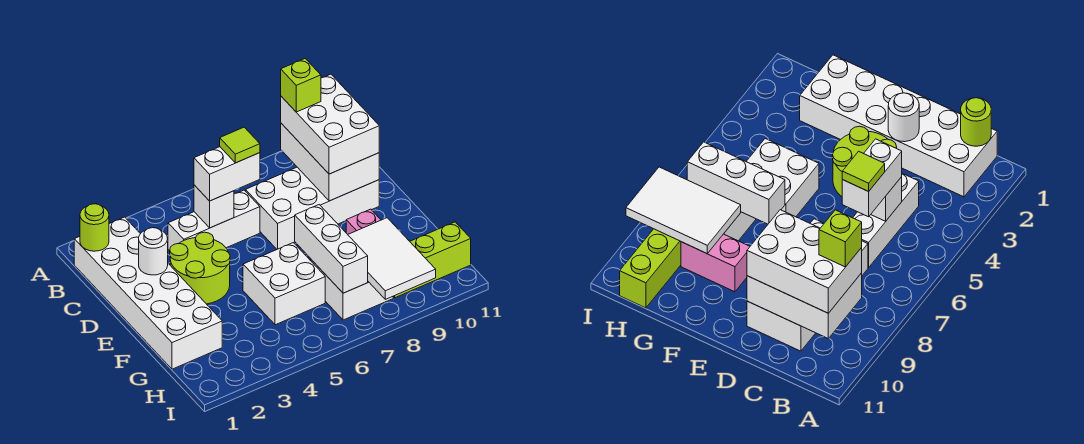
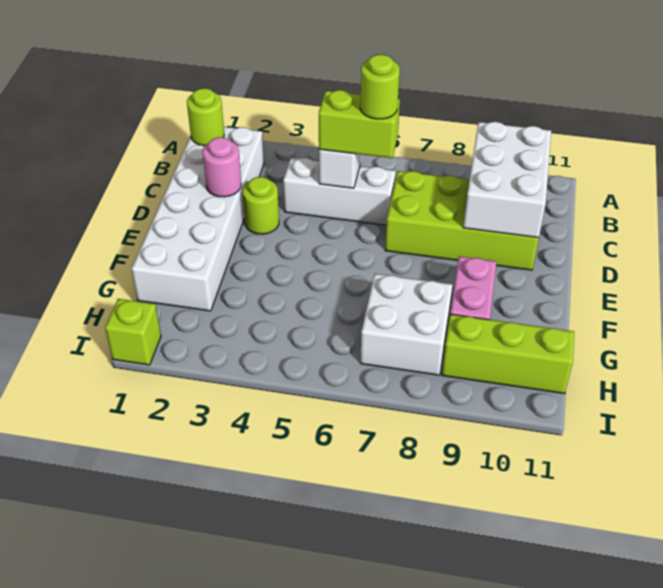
white brick B9:D10 level 3 -> none
lime brick B9 level 4 -> lime brick I1 level 1
white brick C5:C6 level 3 -> lime brick C5:C6 level 3
lime tile C6 level 4 -> lime round brick C6 level 4
white brick C7:D10 level 1 -> lime brick C7:D10 level 1
white round brick D2 level 2 -> pink round brick D2 level 2
lime round brick D3:E4 level 1 -> lime round brick D3 level 1
white brick F5:G6 level 1 -> none
white brick F7:H7 level 2 -> none
white tile G8:I9 level 2 -> none

